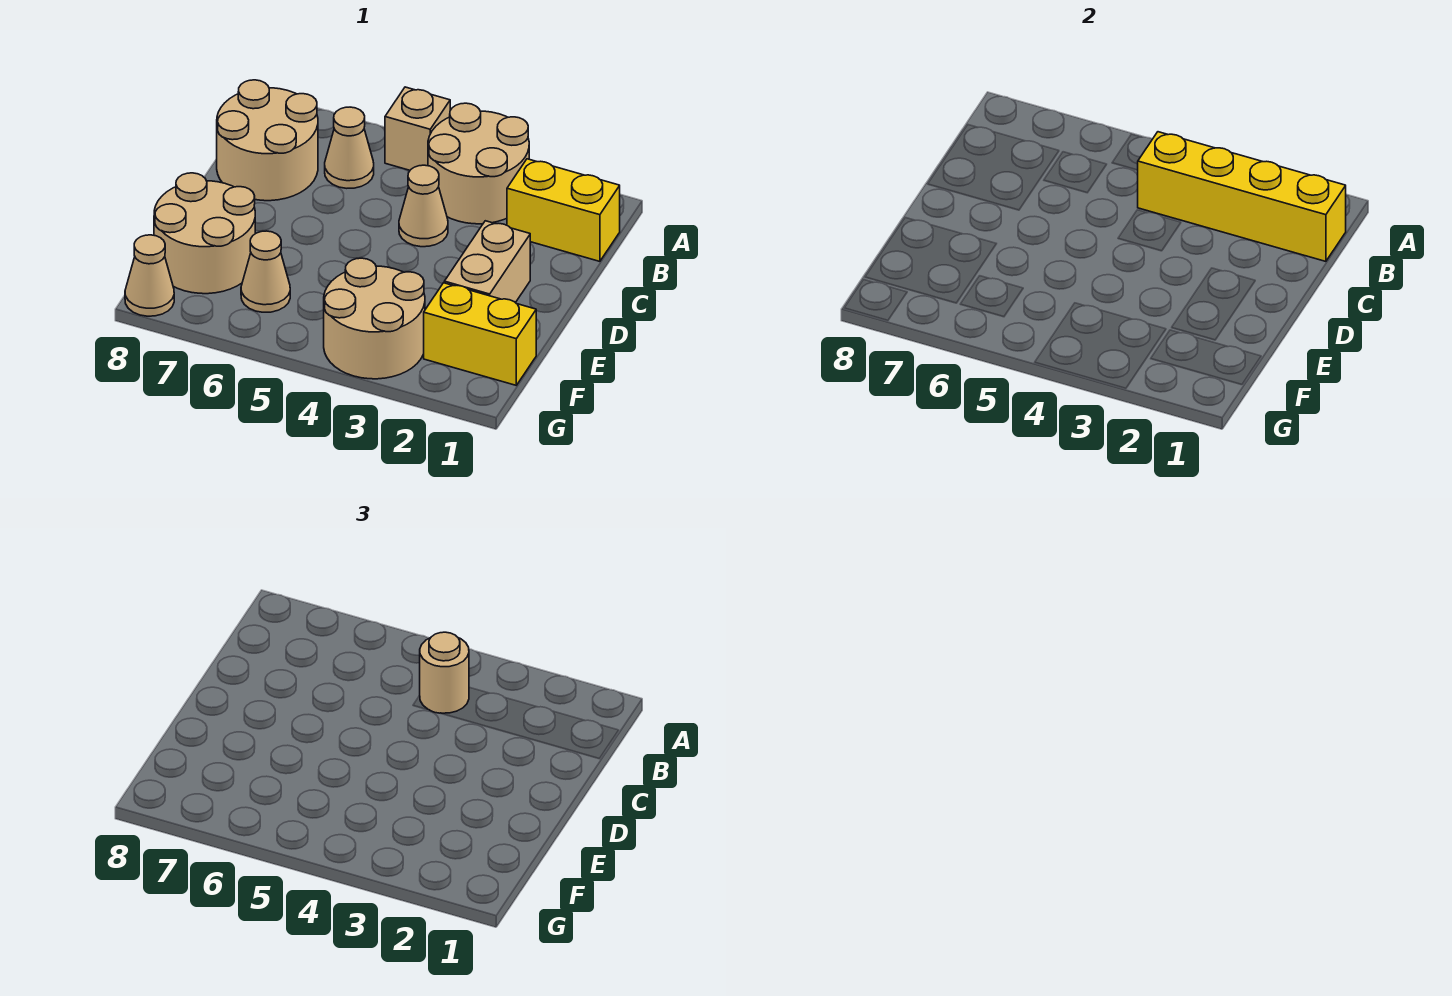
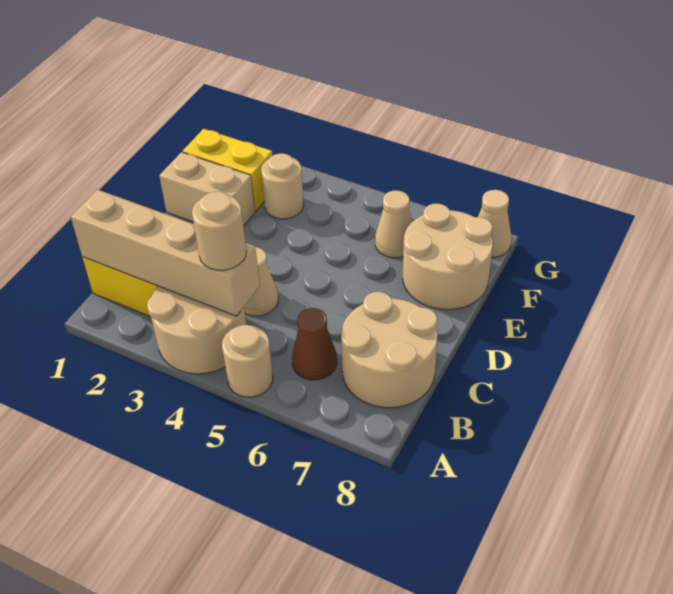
tan brick A5 level 1 -> tan round brick A5 level 1
yellow brick B1:B4 level 2 -> tan brick B1:B4 level 2
tan cone B6 level 1 -> brown cone B6 level 1
tan brick D2:E2 level 1 -> tan brick E1:E2 level 1
tan round brick F3:G4 level 1 -> tan round brick F3 level 1

